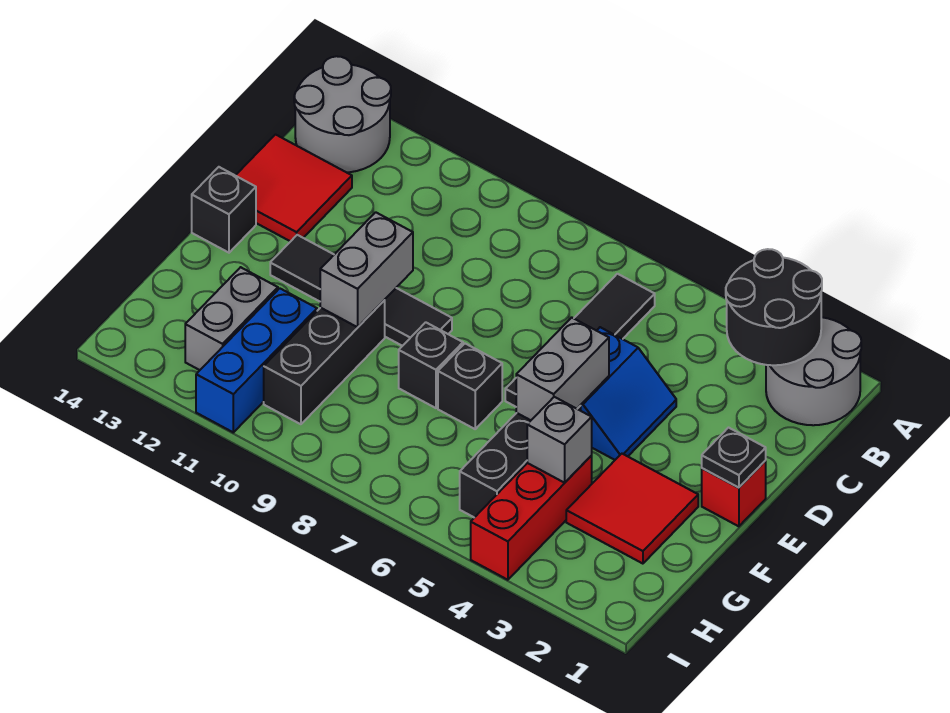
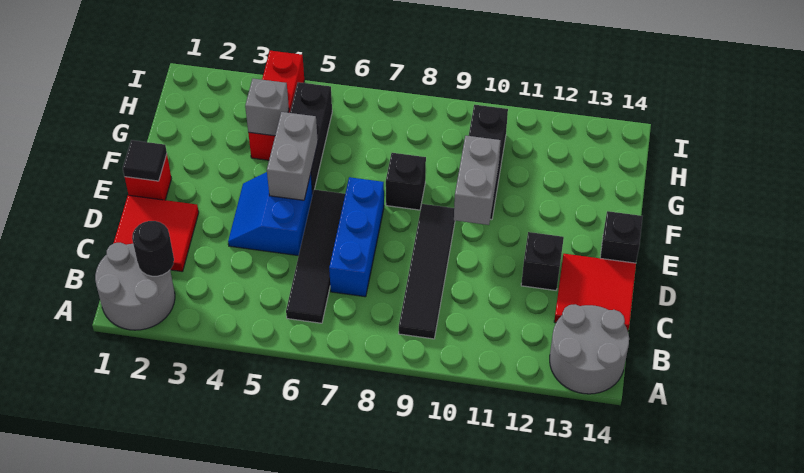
black round brick A2:B3 level 2 -> black round brick B2 level 2
black plate E1 level 2 -> black tile E1 level 2
black tile E9:E12 level 1 -> black tile B9:E9 level 1
red tile F2:G3 level 1 -> red tile C1:D2 level 1
black brick F7 level 1 -> black brick D12 level 1
blue brick G11:I11 level 1 -> blue brick C7:E7 level 1
grey brick G12:H12 level 1 -> none

